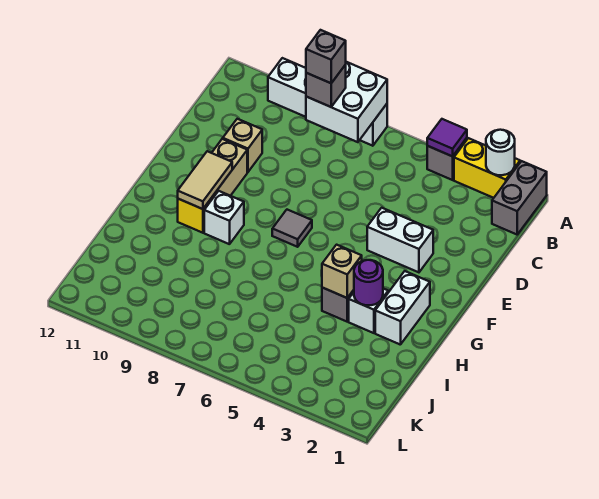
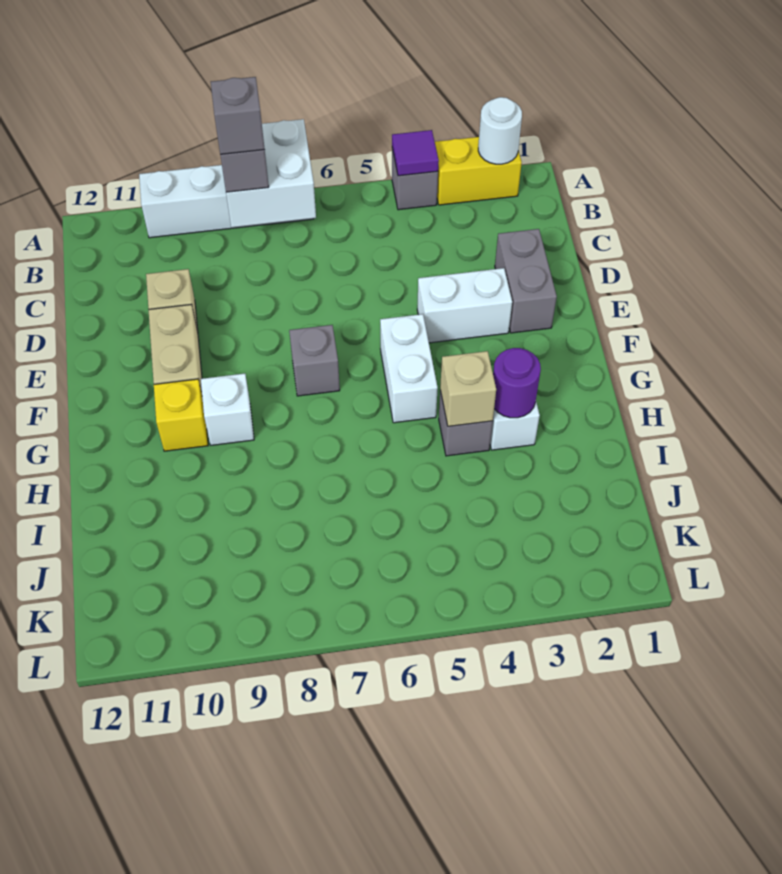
grey brick A1:B1 level 1 -> grey brick D2:E2 level 1
grey tile F7 level 1 -> grey brick F7 level 1
tan tile F10:G10 level 2 -> none
white brick G2:H2 level 1 -> white brick F5:G5 level 1

